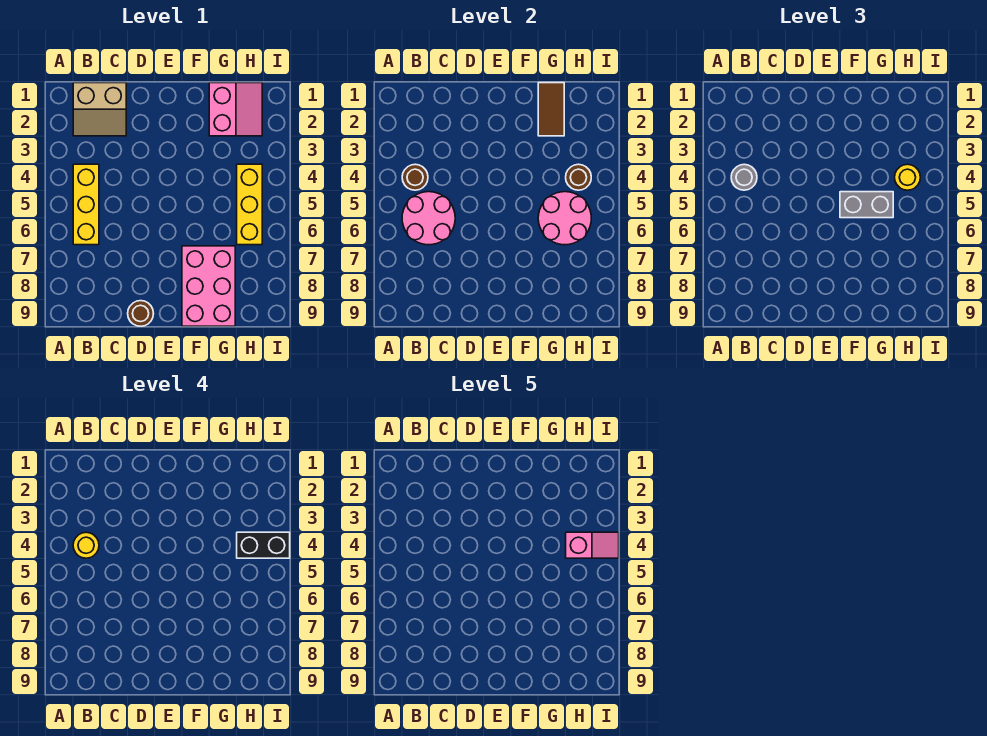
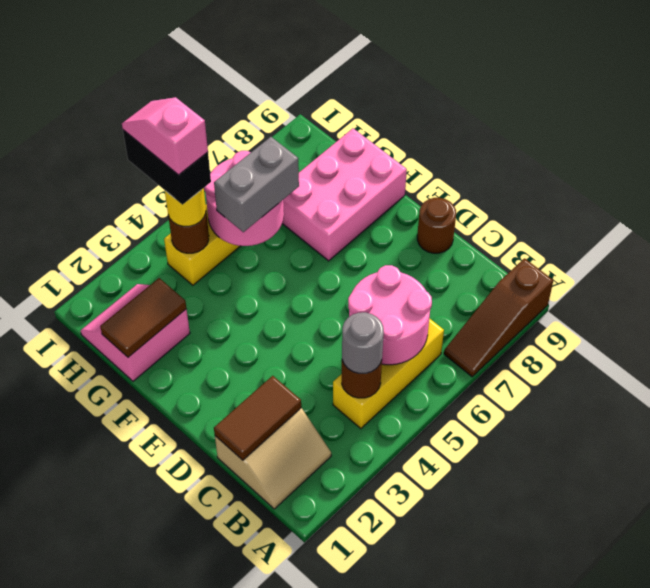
none -> brown slope A7:A9 level 1 top 9
tan slope B1:C2 level 1 top 1 -> tan slope B1:C2 level 1 top C
yellow round brick B4 level 4 -> none
none -> brown tile C1:C2 level 2
grey brick F5:G5 level 3 -> grey brick G5:G6 level 3

